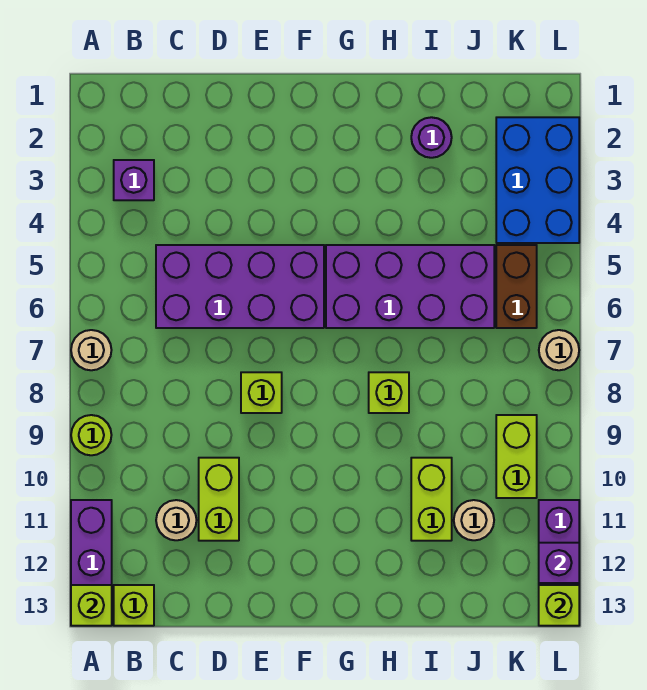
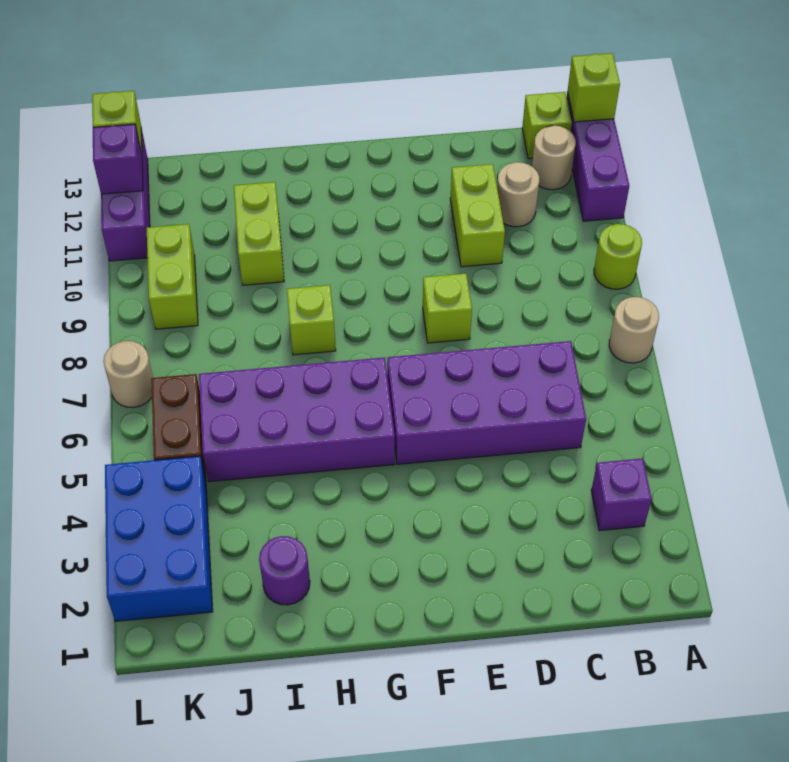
tan round brick J11 level 1 -> tan round brick B12 level 1

